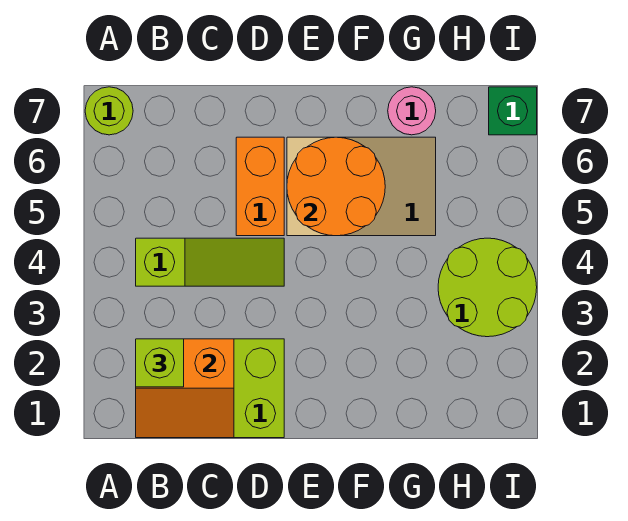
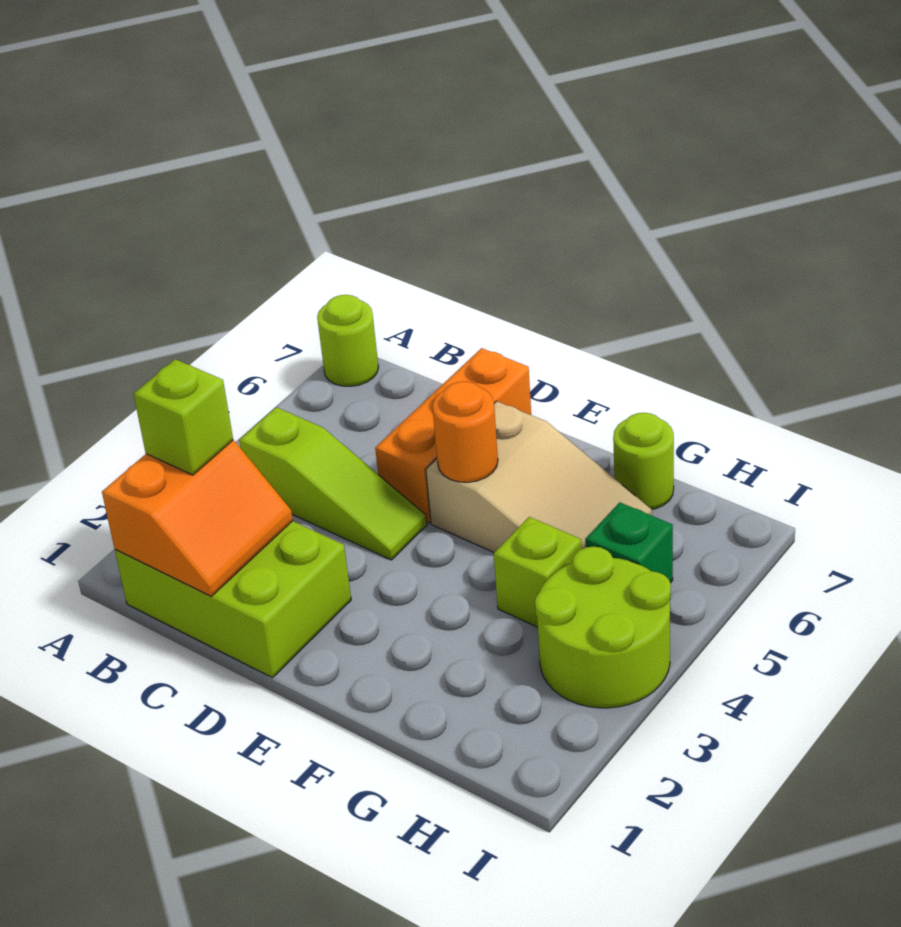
orange slope B1:C2 level 2 top 2 -> orange slope B1:C2 level 2 top B
orange brick D5:D6 level 1 -> orange brick D5:D7 level 1
orange round brick E5:F6 level 2 -> orange round brick E5 level 2
none -> lime brick G4 level 1
pink round brick G7 level 1 -> lime round brick G7 level 1
green brick I7 level 1 -> green brick H5 level 1

